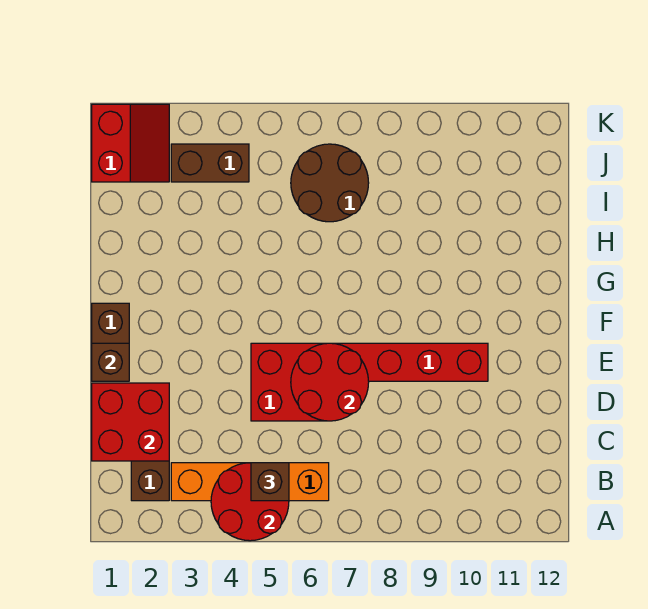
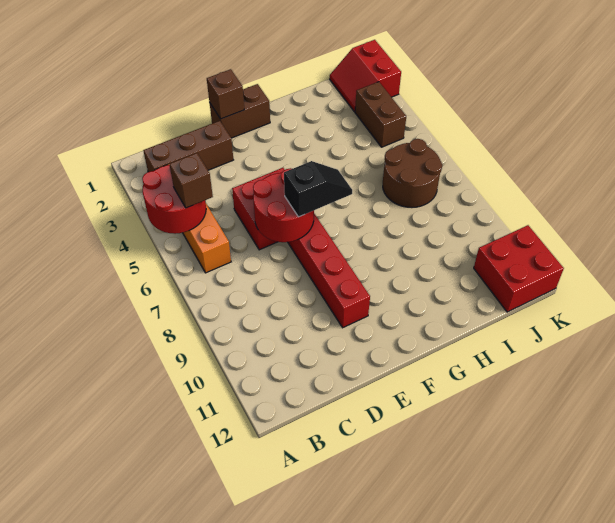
red brick C1:D2 level 2 -> red brick J11:K12 level 1
none -> black slope E7:F7 level 3 top E
red slope J1:K2 level 1 top 1 -> red slope J1:K2 level 1 top K

